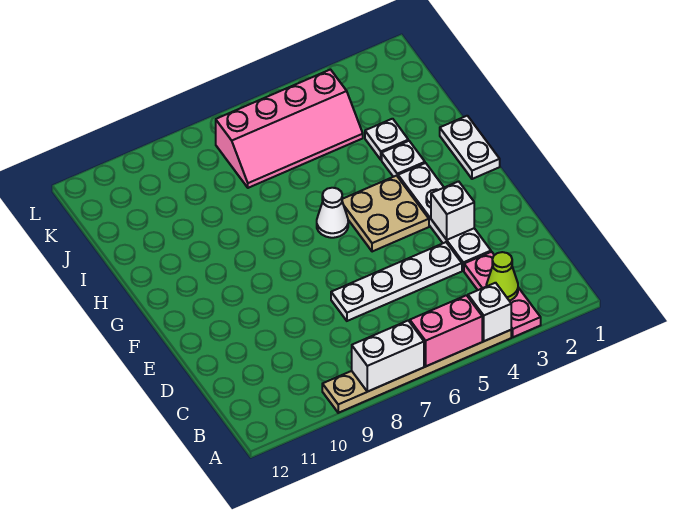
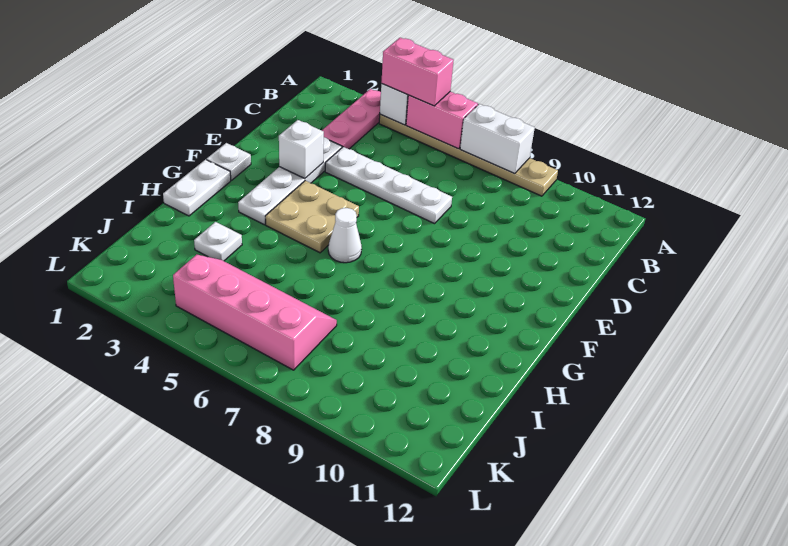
none -> pink brick A4:A5 level 3
lime cone B3 level 2 -> none
white plate H3 level 1 -> white plate F1 level 1

